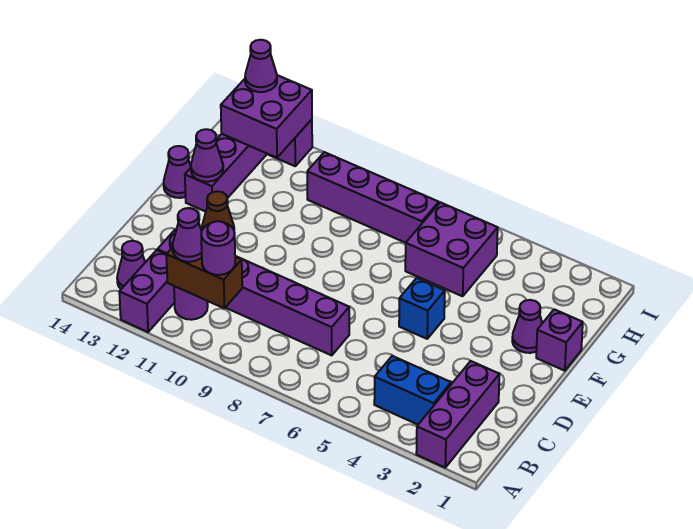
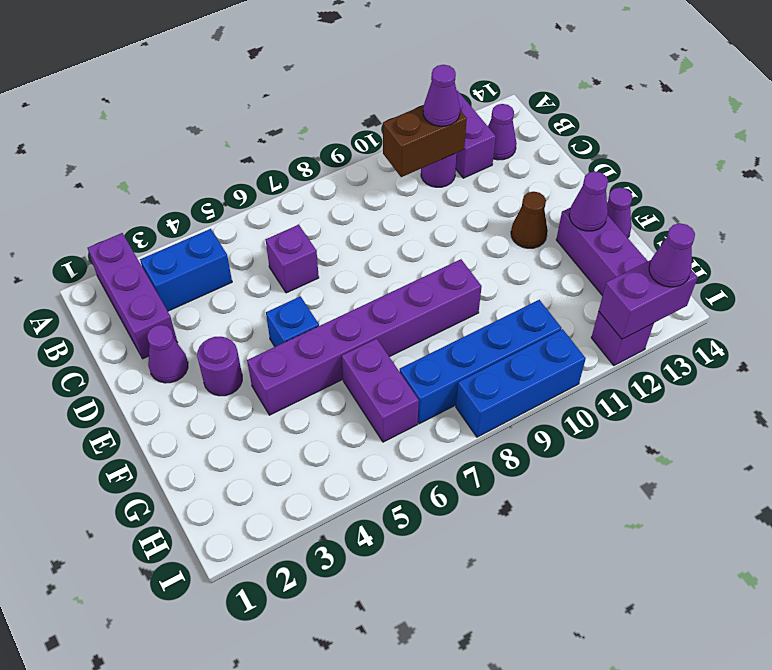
purple round brick B10 level 3 -> purple round brick E3 level 1
purple brick C7:C12 level 1 -> purple brick F4:F9 level 1
purple brick F1 level 1 -> purple brick C6 level 1
purple cone F2 level 1 -> purple cone D2 level 1
purple brick G5:H6 level 1 -> purple brick G6:H6 level 1
purple brick H7:H10 level 1 -> blue brick H7:H10 level 1
purple brick H12:I13 level 2 -> purple brick I12:I13 level 2
none -> blue brick I8:I10 level 1

